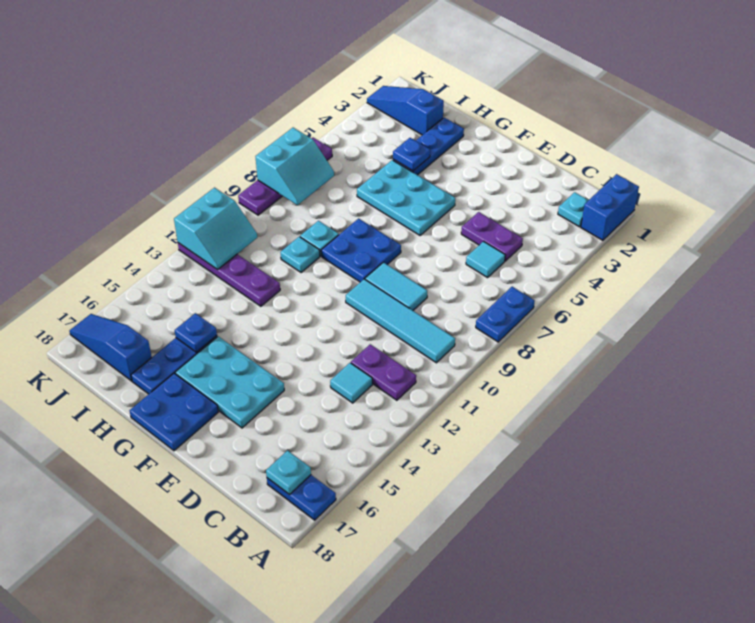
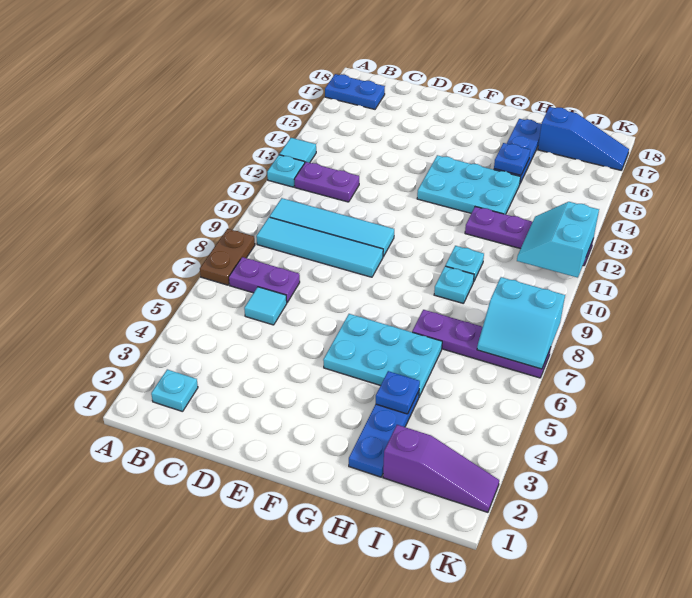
blue brick A1:A2 level 1 -> none
blue plate A7:A8 level 1 -> brown plate A7:A8 level 1
cyan plate B17 level 2 -> cyan plate A12 level 1
purple plate C5:D5 level 1 -> purple plate B7:C7 level 1
cyan tile C13 level 1 -> cyan tile A13 level 1
cyan tile D9:E9 level 1 -> cyan tile B9:E9 level 1
cyan plate E15:G16 level 1 -> cyan plate F13:H14 level 1
blue plate F8:G9 level 1 -> none
blue plate F17:G18 level 1 -> none
blue slope I2:K2 level 1 top I -> purple slope I2:K2 level 1 top I
cyan slope J7:K8 level 2 top K -> cyan slope J7:K8 level 2 top 8
purple plate K6:K9 level 1 -> purple plate H7:K7 level 1

